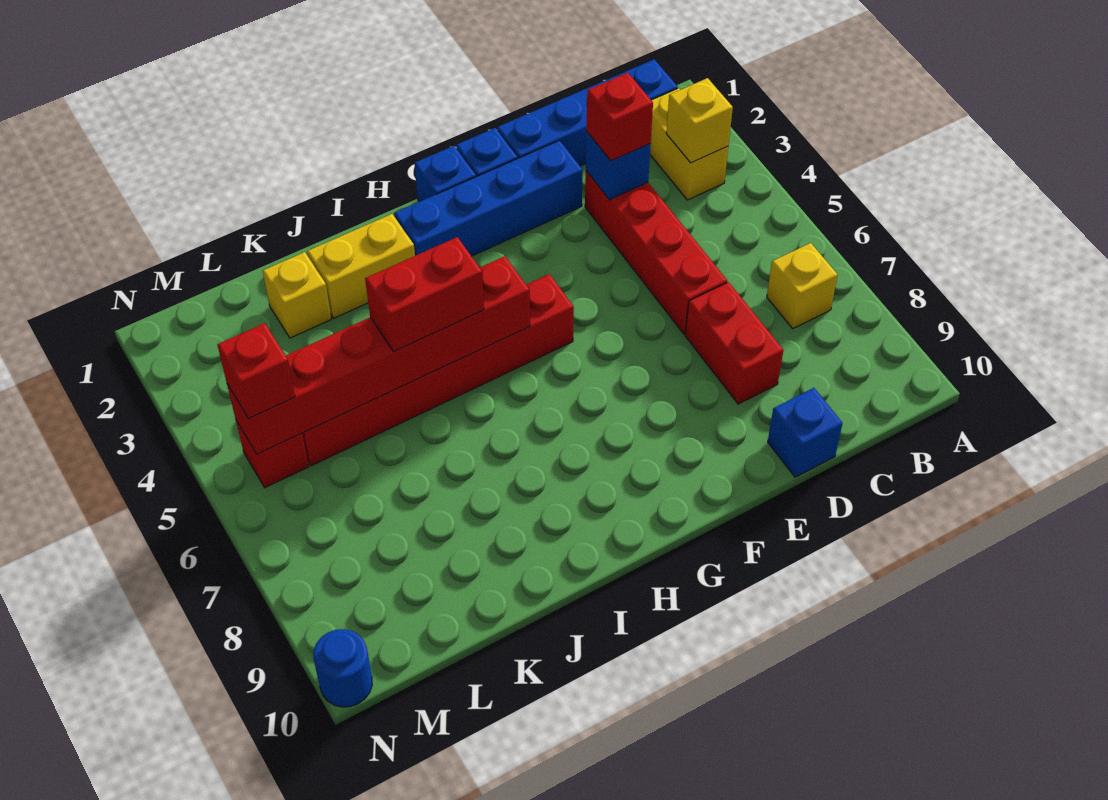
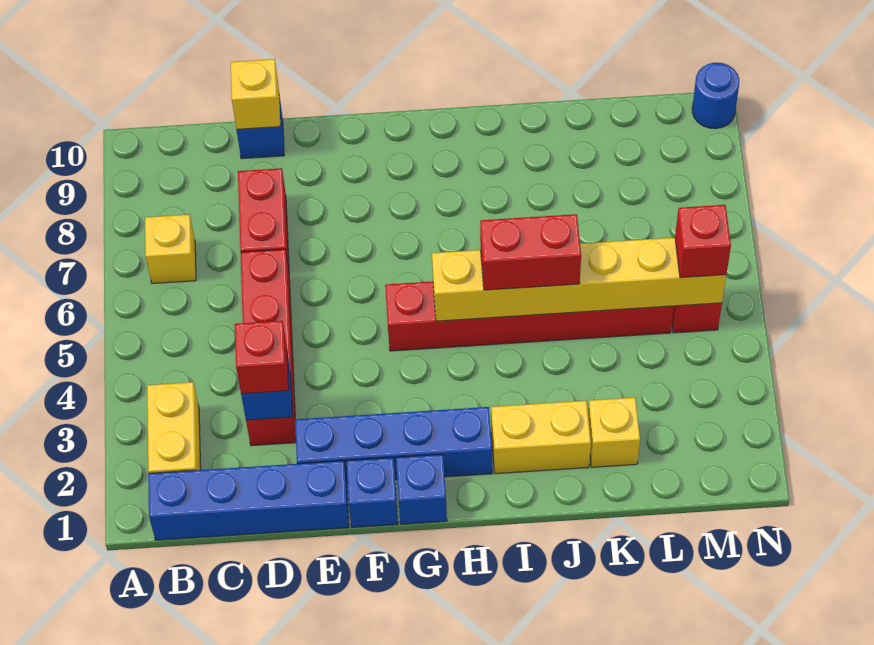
yellow brick B3 level 2 -> yellow brick D10 level 2
red brick H5:M5 level 2 -> yellow brick H5:M5 level 2

